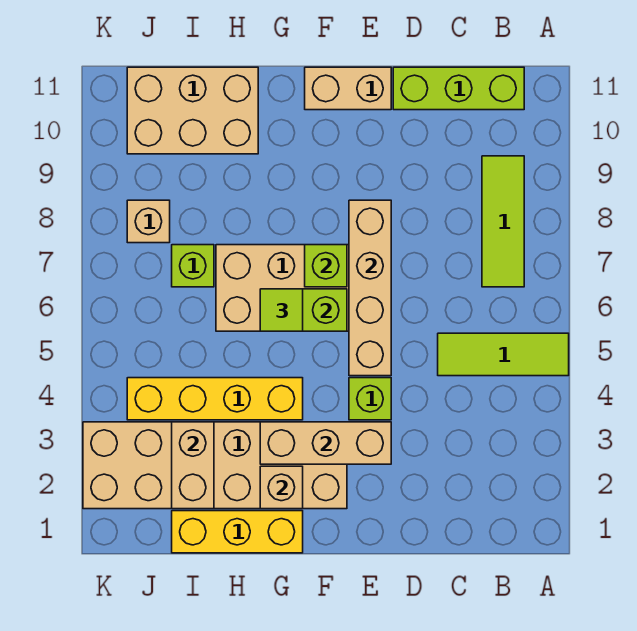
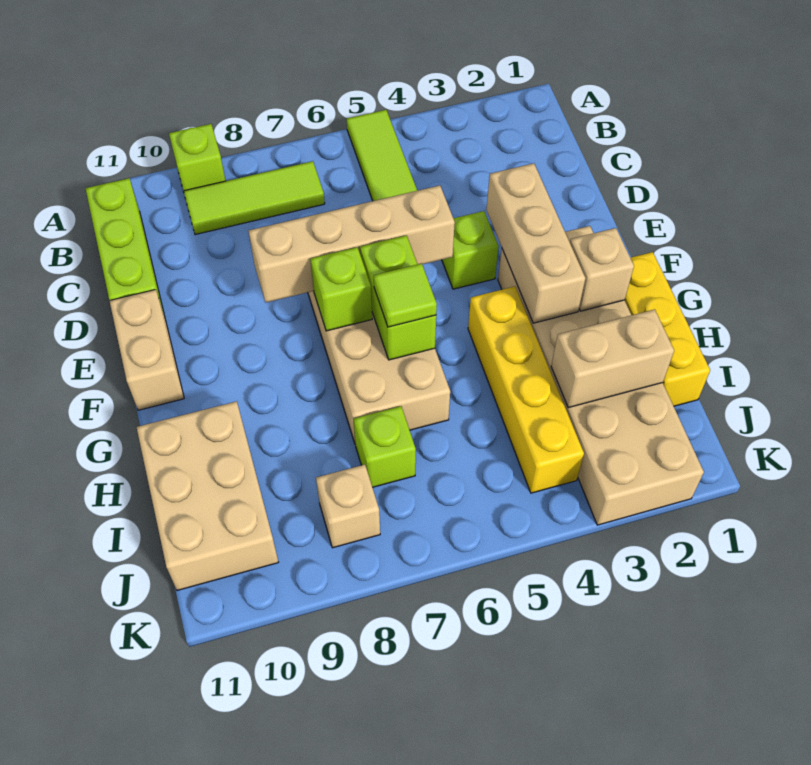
none -> lime brick A9 level 1

